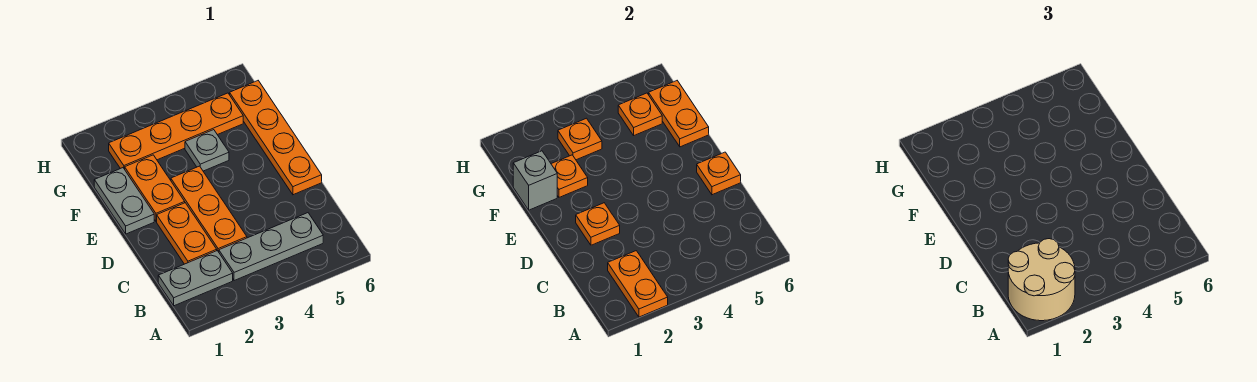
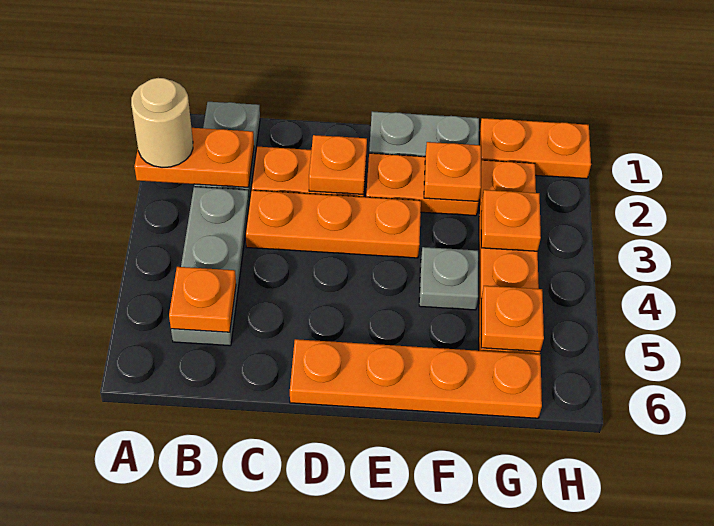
tan round brick A1:B2 level 3 -> tan round brick A2 level 3
orange plate D6 level 2 -> orange plate B5 level 2
grey brick F1 level 2 -> none
orange plate F6:G6 level 2 -> orange plate G1:H1 level 1

